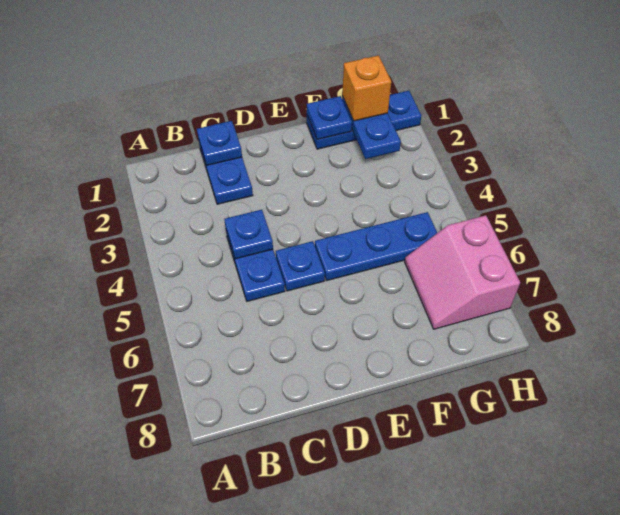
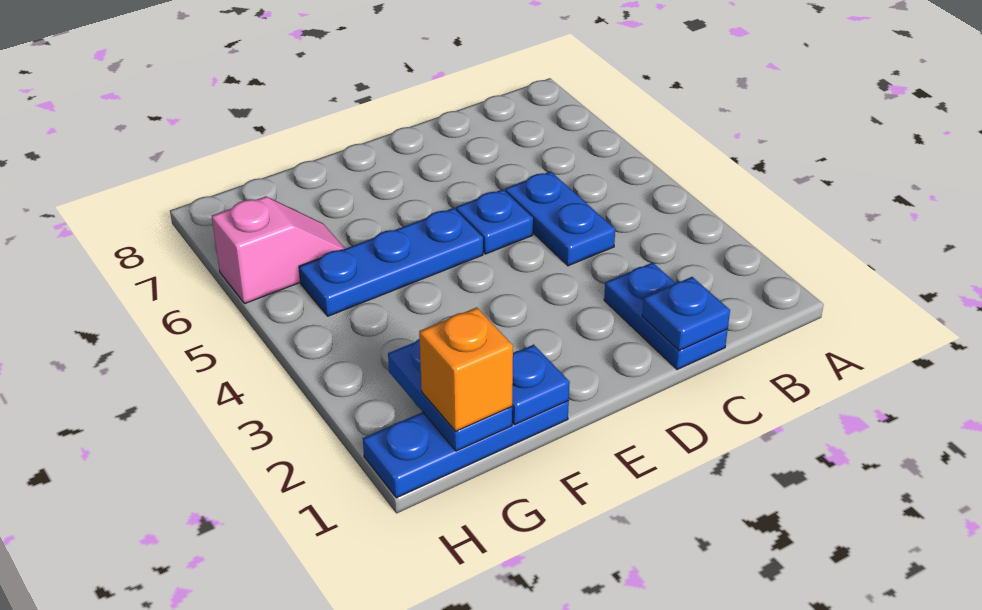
blue plate C4 level 2 -> none
pink slope G6:H7 level 1 top H -> pink slope G6:H6 level 1 top H

